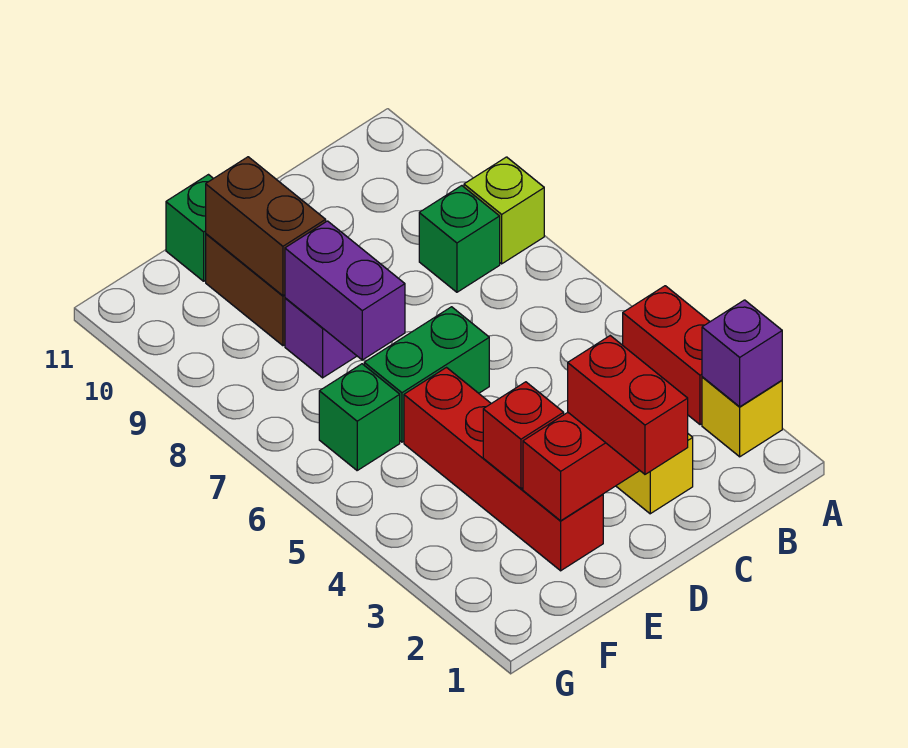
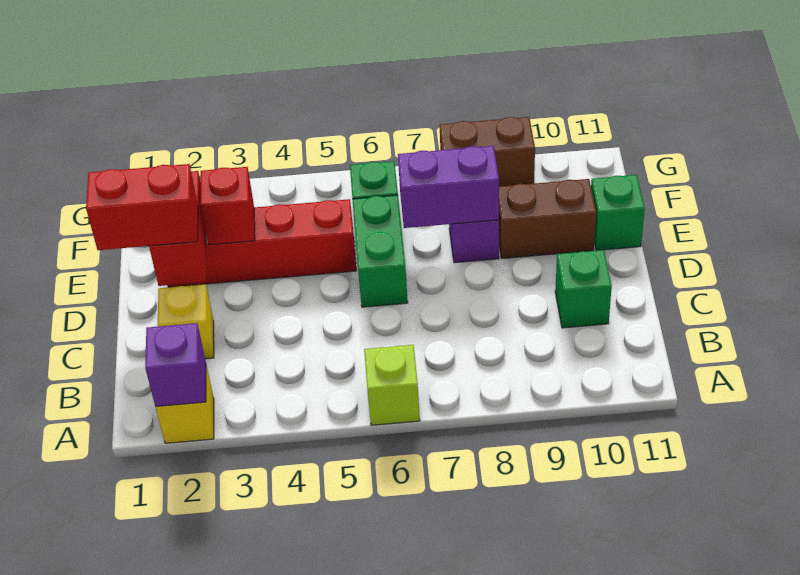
red brick A3:A4 level 1 -> none
lime brick A8 level 1 -> lime brick A6 level 1
green brick B8 level 1 -> green brick C10 level 1
brown brick E9:E10 level 2 -> brown brick G8:G9 level 1

